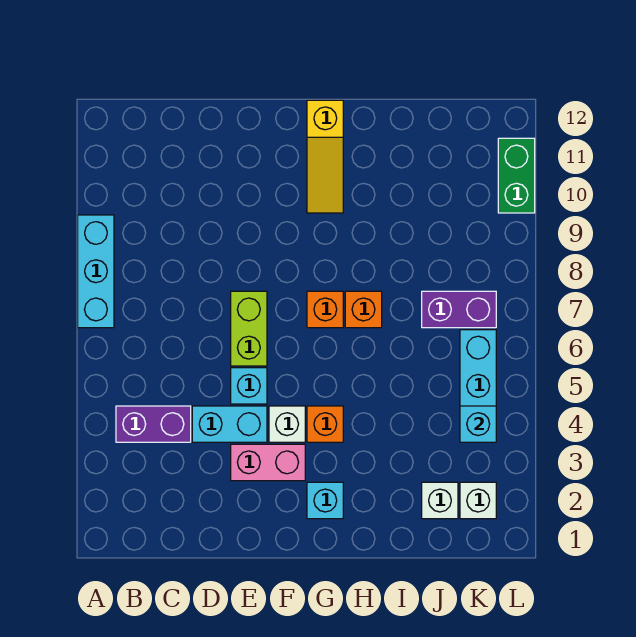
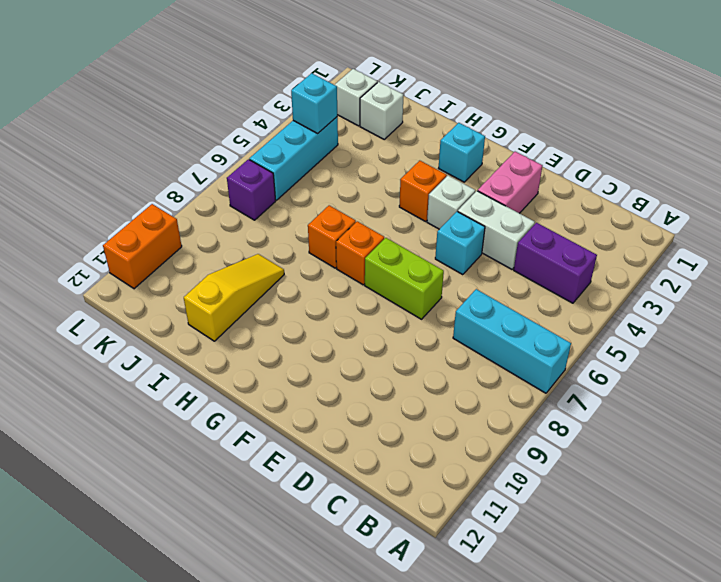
cyan brick A7:A9 level 1 -> cyan brick A7:C7 level 1
cyan brick D4:E4 level 1 -> white brick D4:E4 level 1
pink brick E3:F3 level 1 -> pink brick E2:E3 level 1
lime brick E6:E7 level 1 -> lime brick E7:F7 level 1
yellow slope G10:G12 level 1 top 12 -> yellow slope I9:I11 level 1 top 11
purple brick J7:K7 level 1 -> purple brick K7 level 1
green brick L10:L11 level 1 -> orange brick L10:L11 level 1

